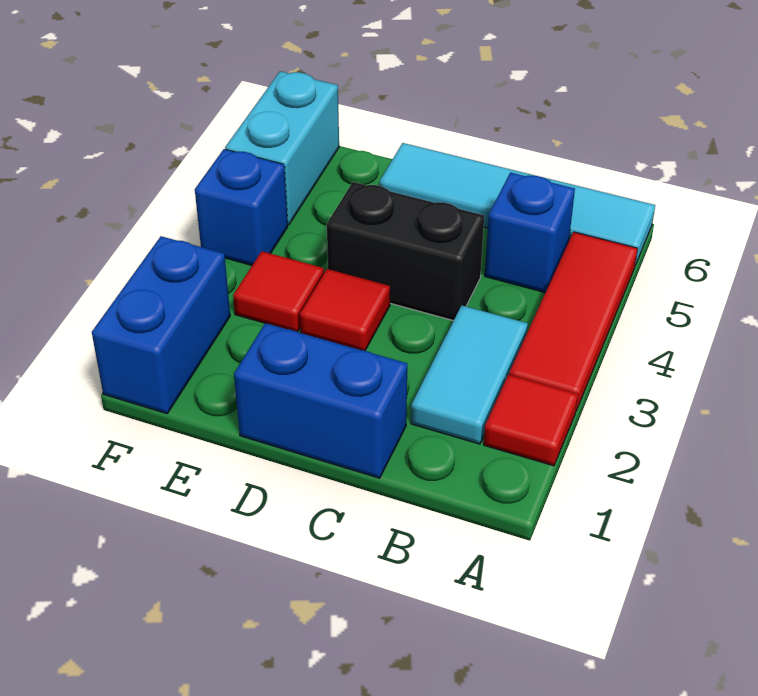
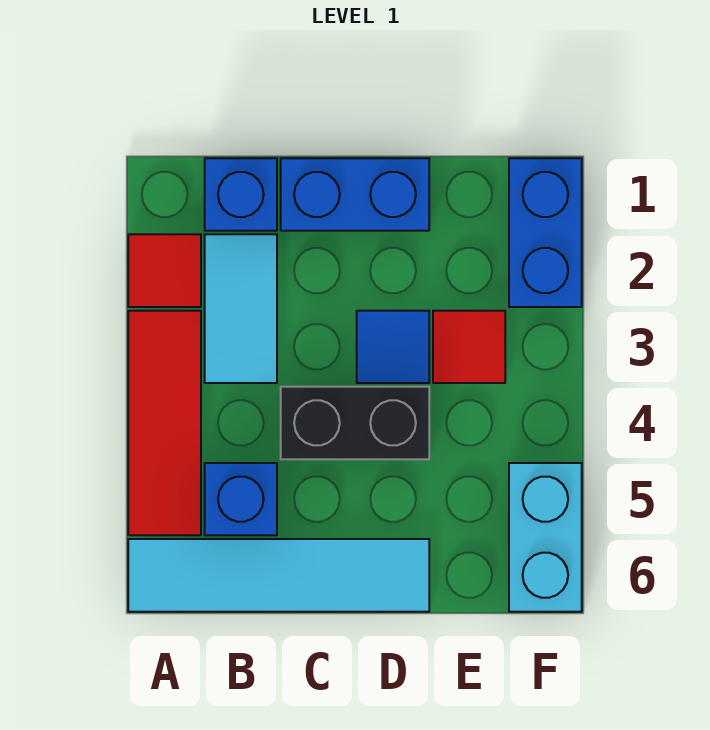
red tile D3 level 1 -> blue tile D3 level 1
blue brick F4 level 1 -> blue brick B1 level 1

